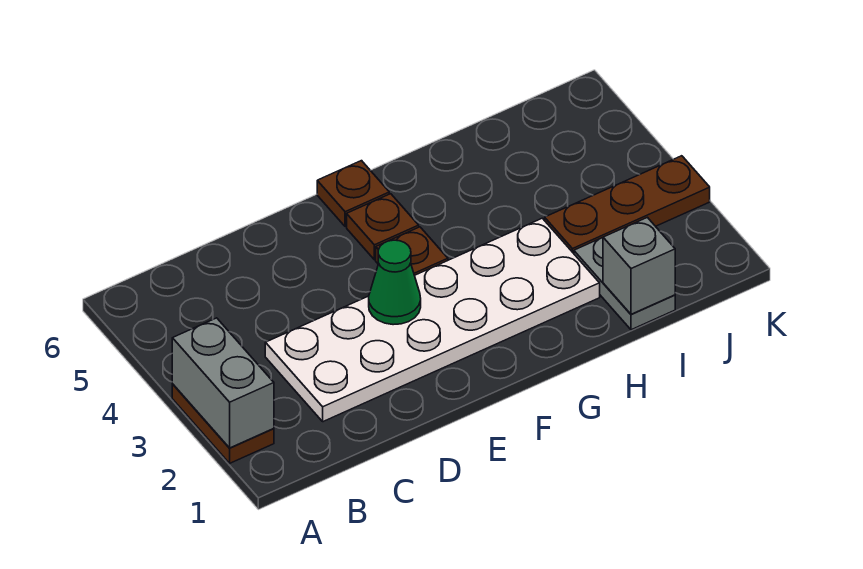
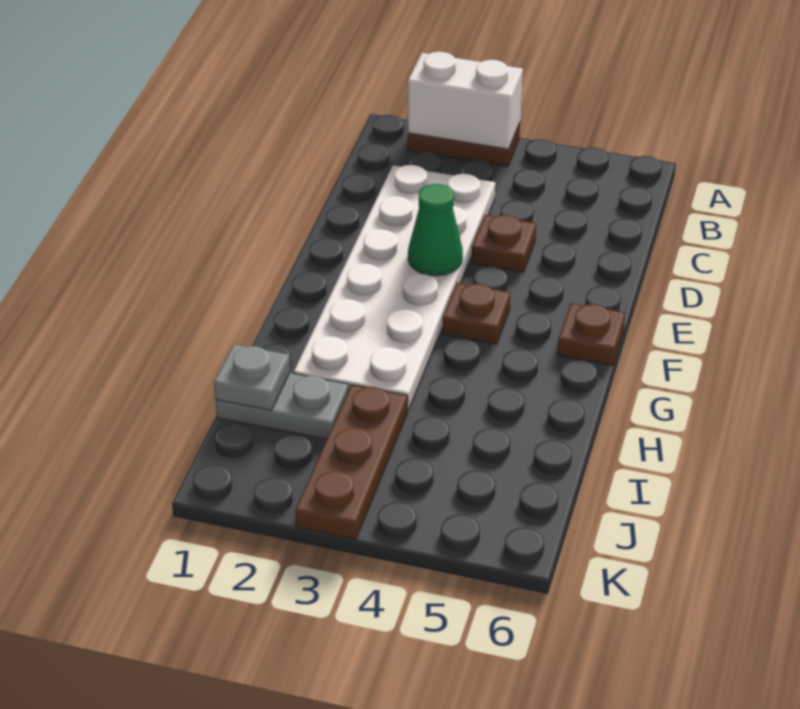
grey brick A2:A3 level 2 -> white brick A2:A3 level 2
brown plate F5 level 1 -> brown plate D4 level 1
grey brick I1 level 2 -> grey plate I1 level 2

